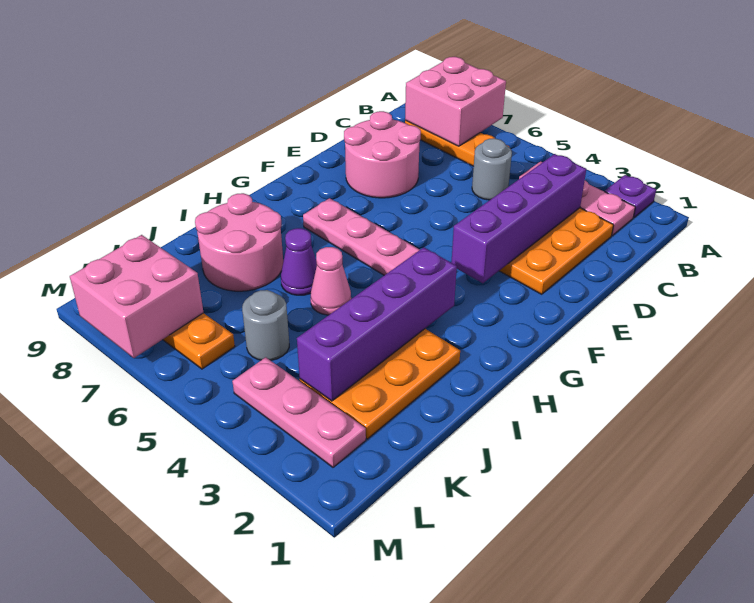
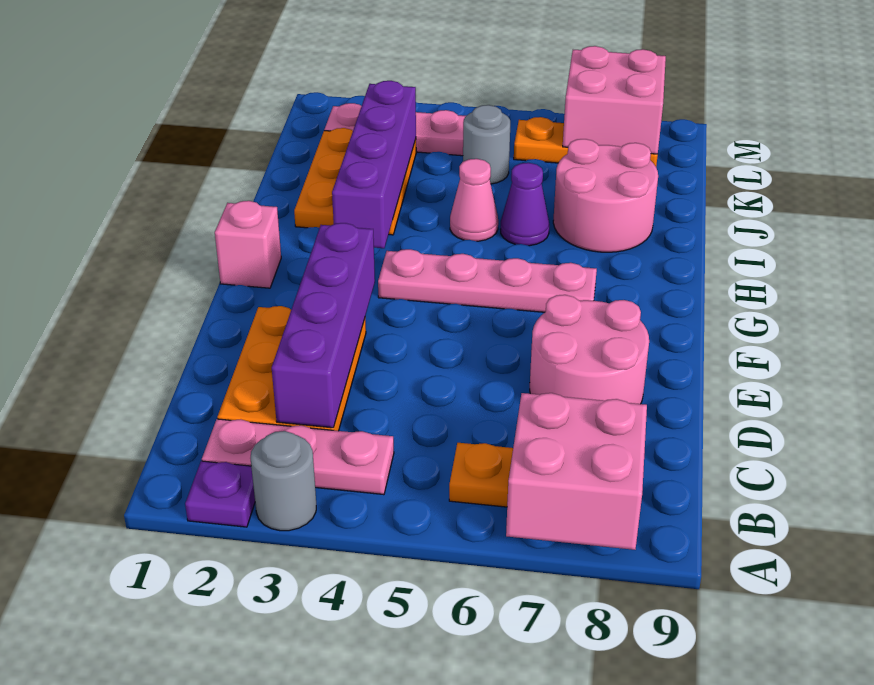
grey round brick C5 level 1 -> grey round brick A3 level 1
none -> pink brick G1 level 1

